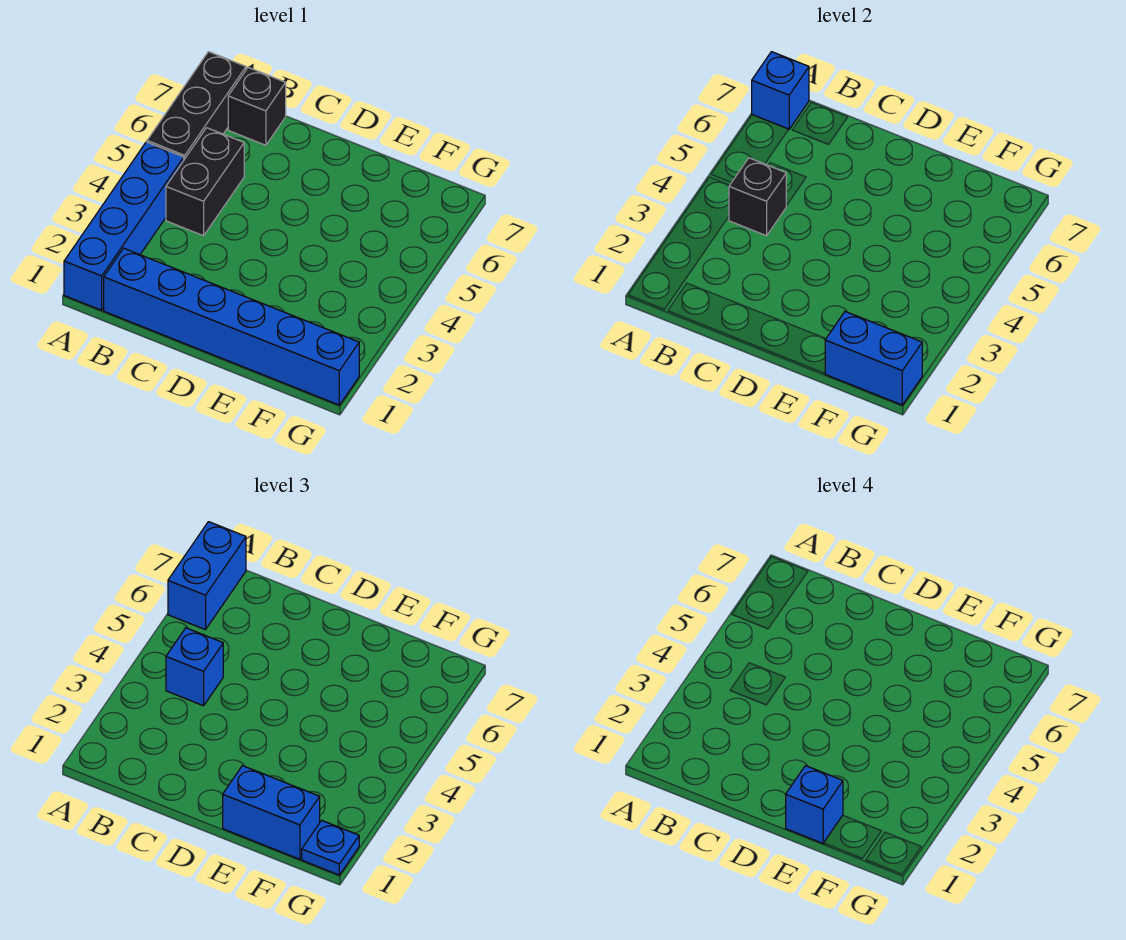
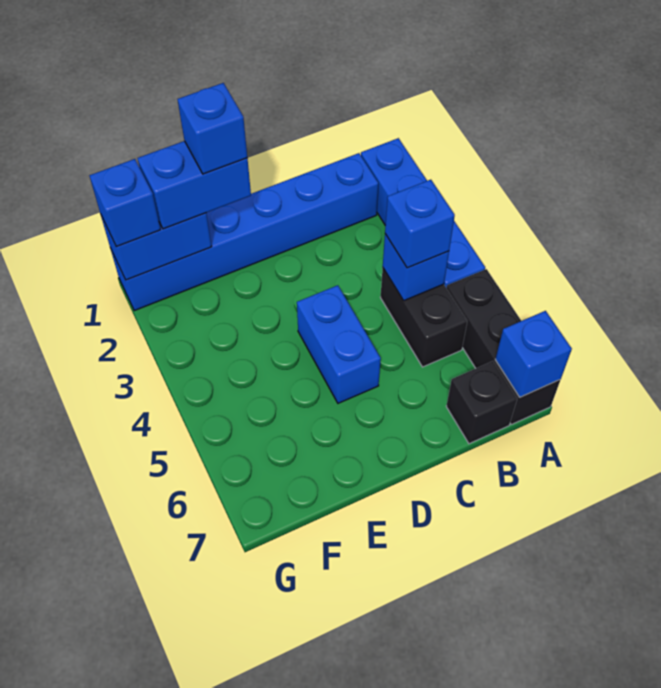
blue brick A6:A7 level 3 -> blue brick D4:D5 level 1
black brick B4 level 2 -> blue brick B4 level 2
blue plate G1 level 3 -> blue brick G1 level 3

